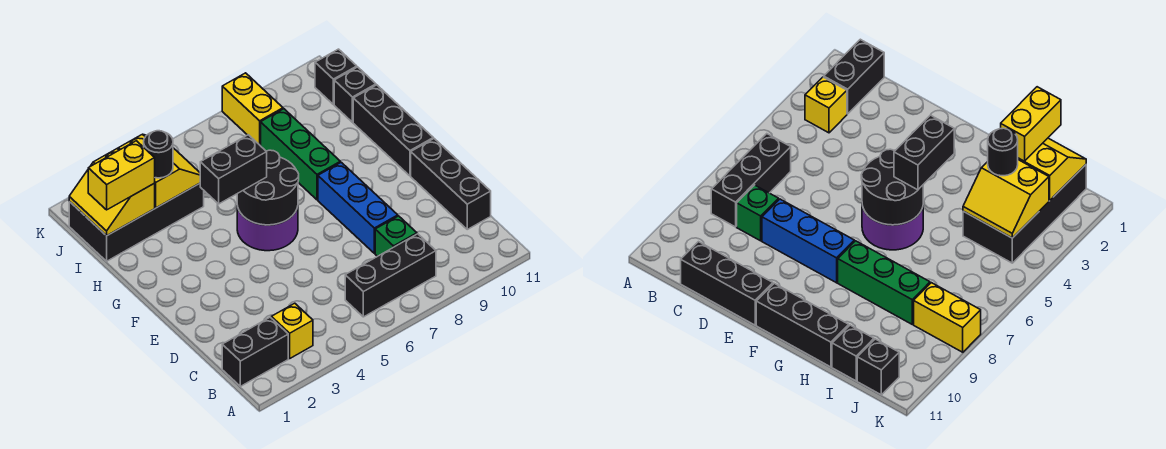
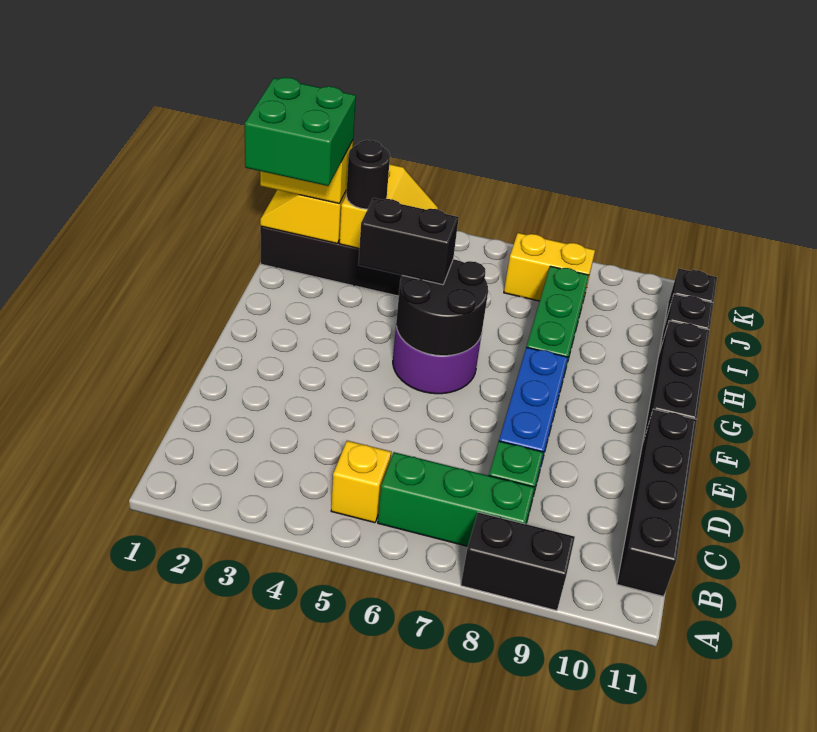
black brick B1:B2 level 1 -> black brick A8:A9 level 1
yellow brick B3 level 1 -> yellow brick B5 level 1
black brick B6:B8 level 1 -> green brick B6:B8 level 1
black brick C11:E11 level 1 -> black brick B11:E11 level 1
none -> green brick H1:I2 level 4
yellow brick J8:K8 level 1 -> yellow brick J7:J8 level 1

